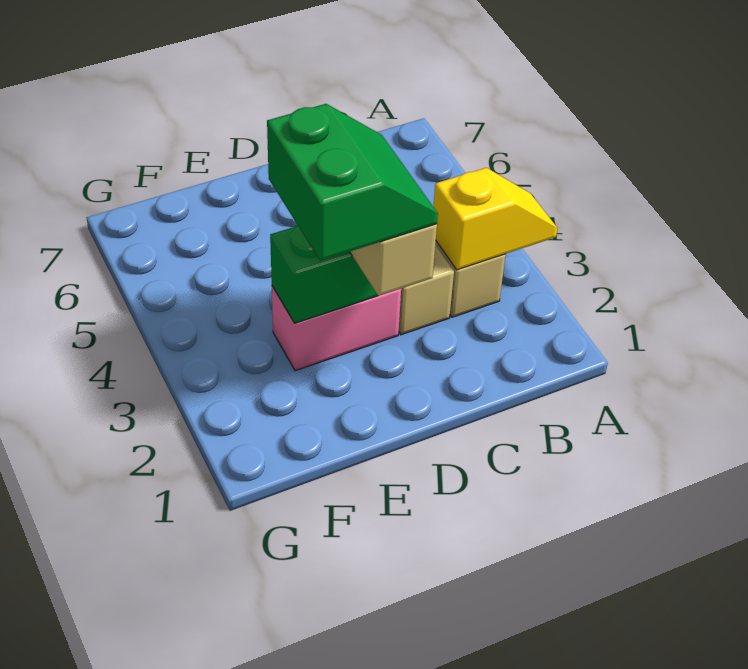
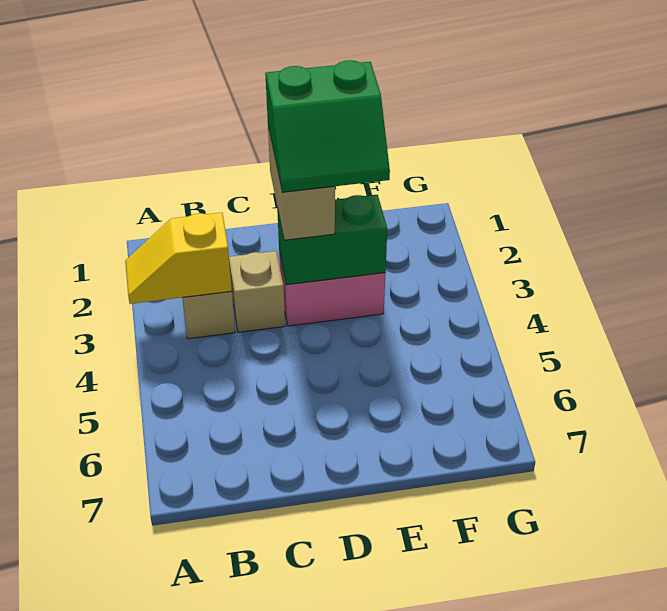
green slope D2:E3 level 4 top E -> green slope D2:E3 level 4 top 2

